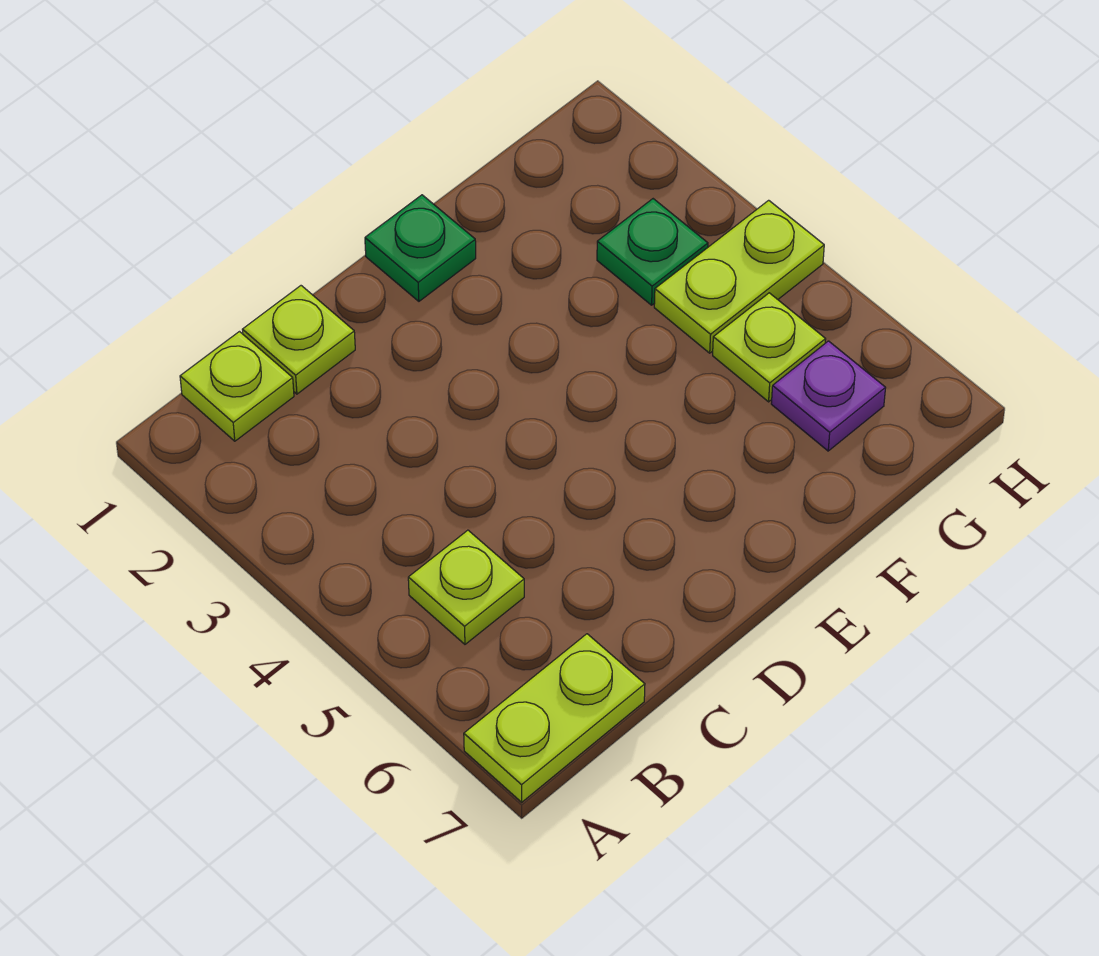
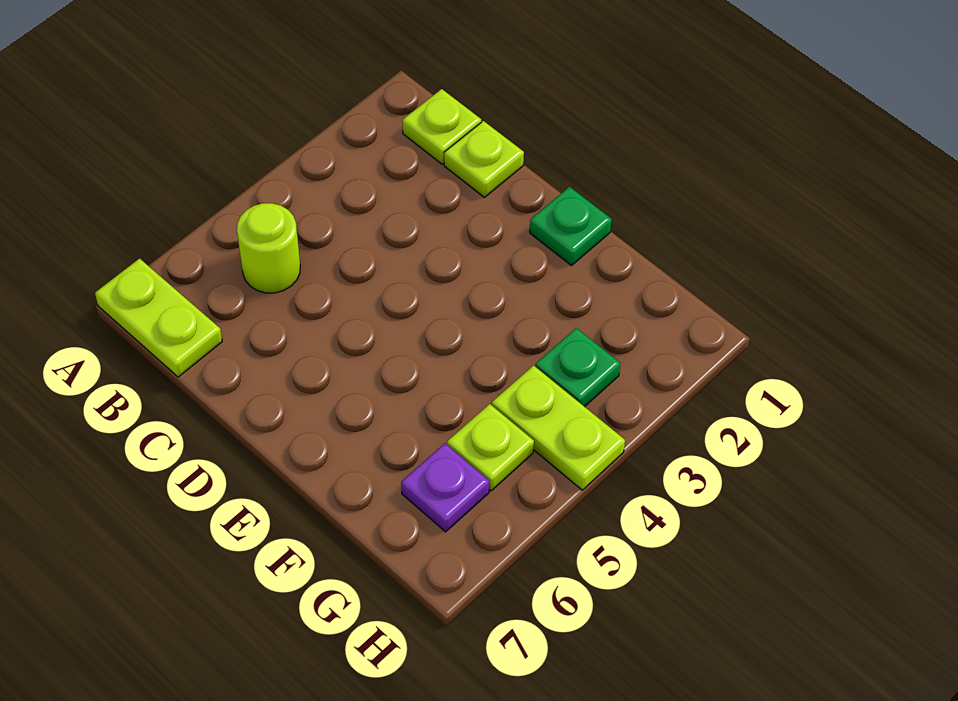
lime plate B5 level 1 -> lime round brick B5 level 1

